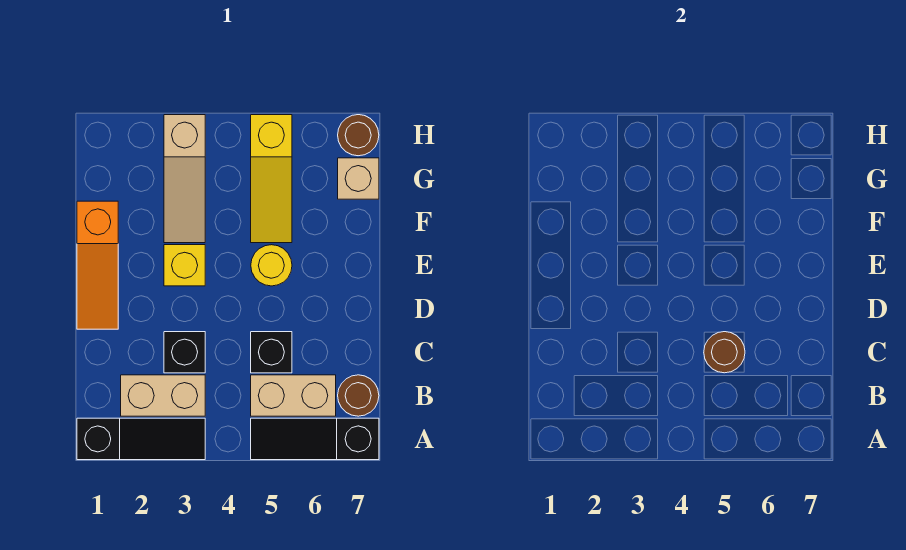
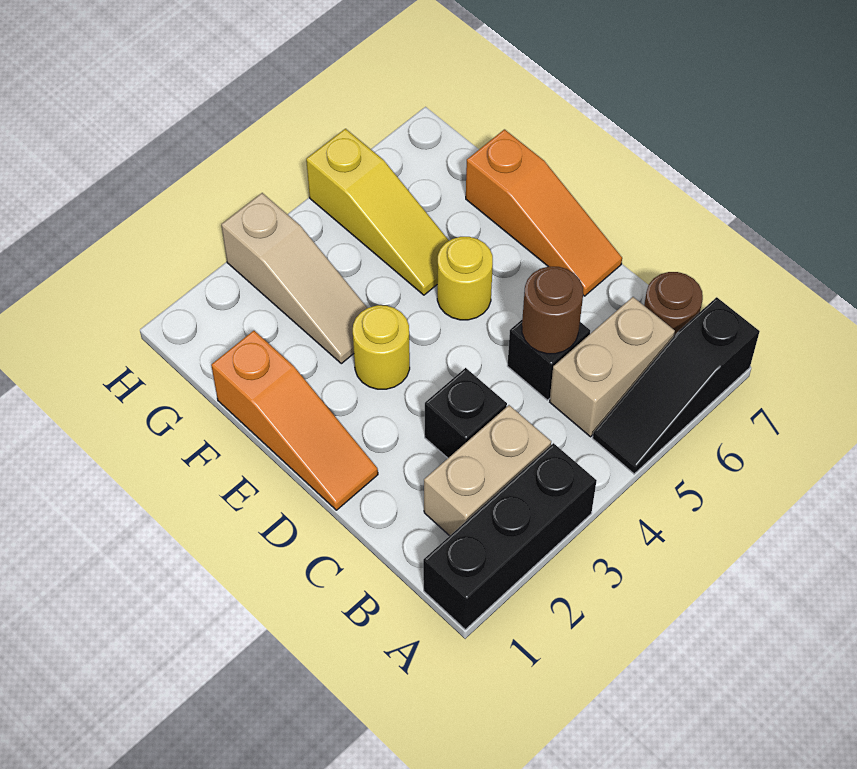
black slope A1:A3 level 1 top 1 -> black brick A1:A3 level 1
none -> orange slope D7:F7 level 1 top F
yellow brick E3 level 1 -> yellow round brick E3 level 1
tan brick G7 level 1 -> none
brown round brick H7 level 1 -> none

